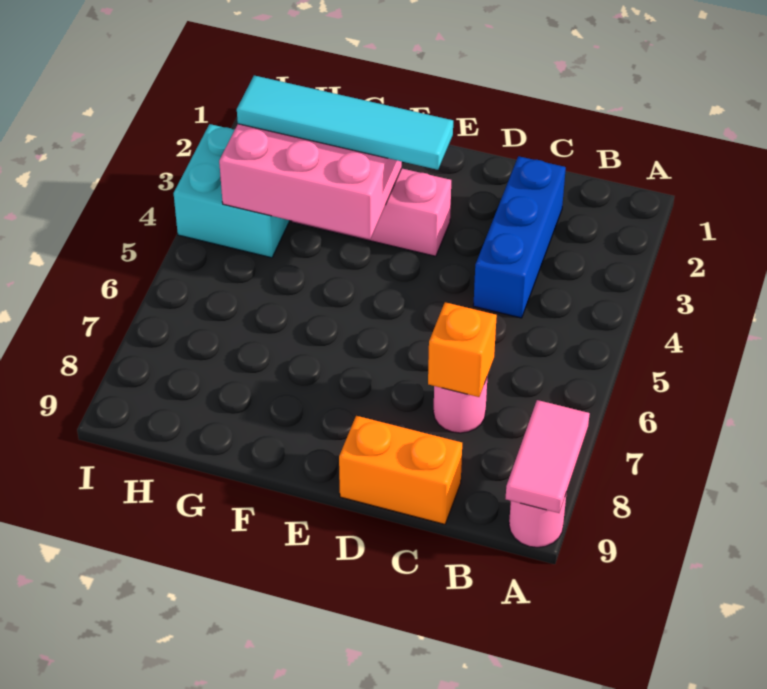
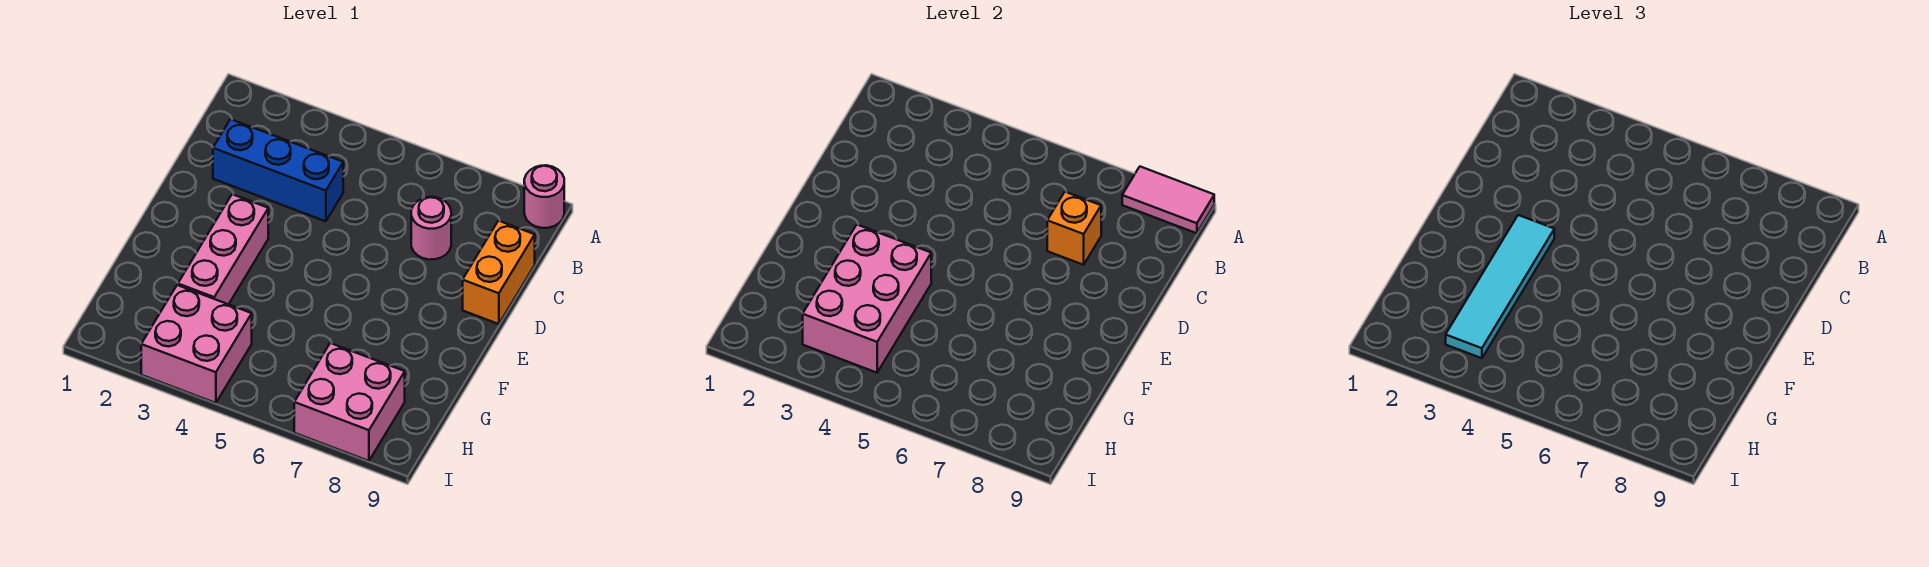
cyan brick H3:I4 level 1 -> pink brick H3:I4 level 1
none -> pink brick H7:I8 level 1

